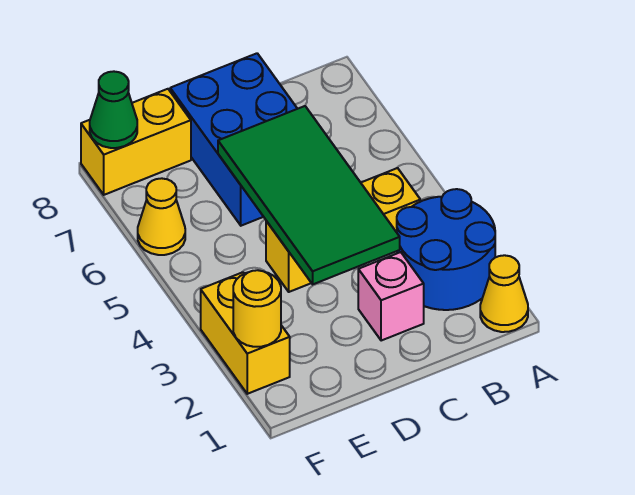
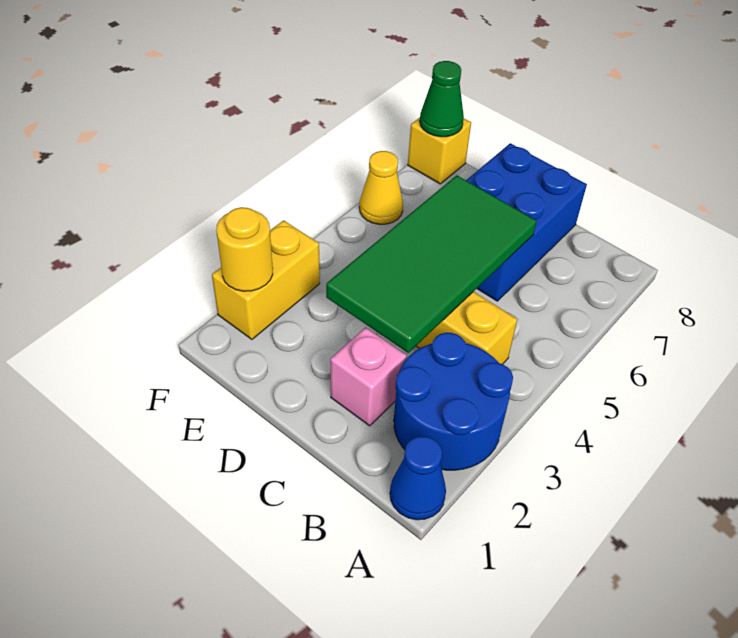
yellow cone A1 level 1 -> blue cone A1 level 1
yellow brick E8:F8 level 1 -> yellow brick F8 level 1

